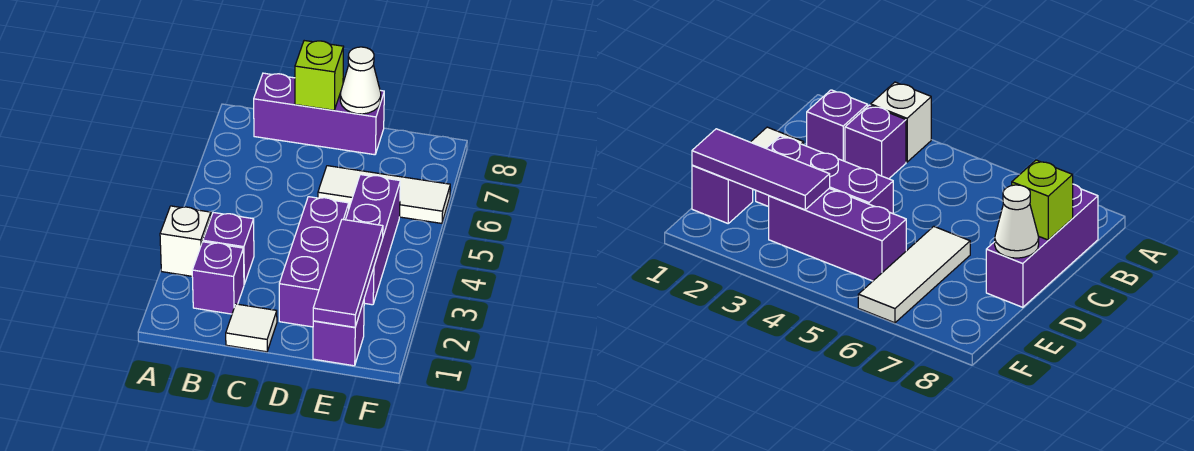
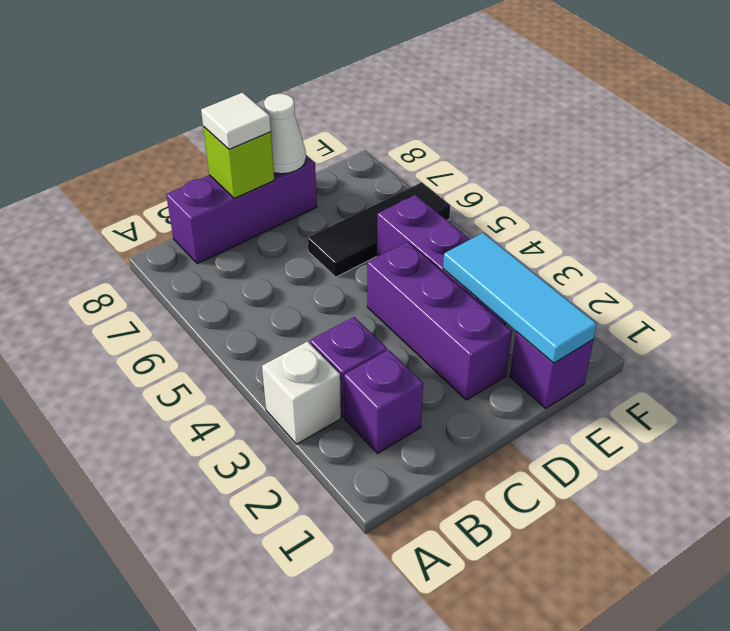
white tile C1 level 1 -> white tile C8 level 3
white tile D6:F6 level 1 -> black tile D6:F6 level 1
purple tile E1:E3 level 2 -> cyan tile E1:E3 level 2

